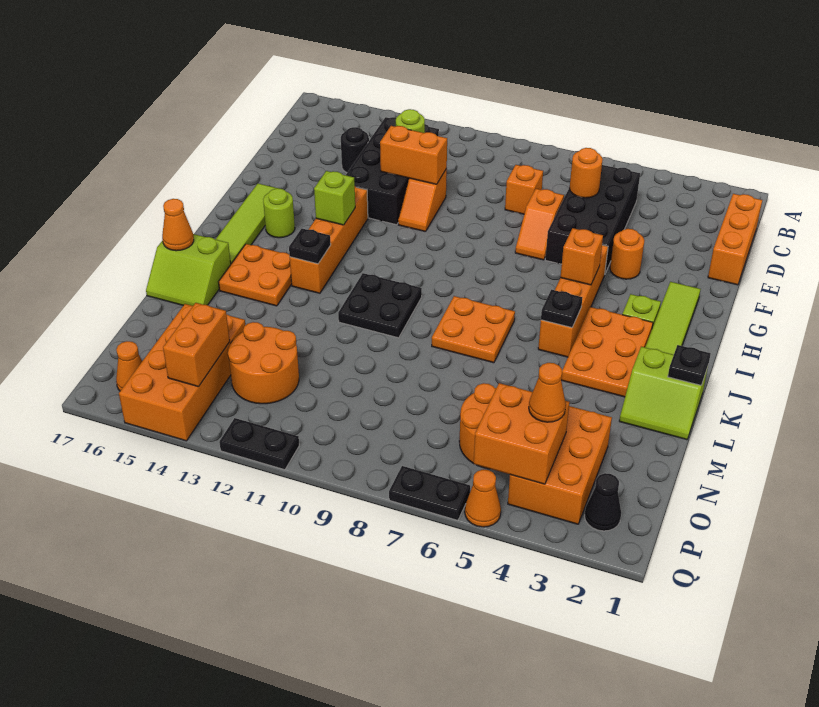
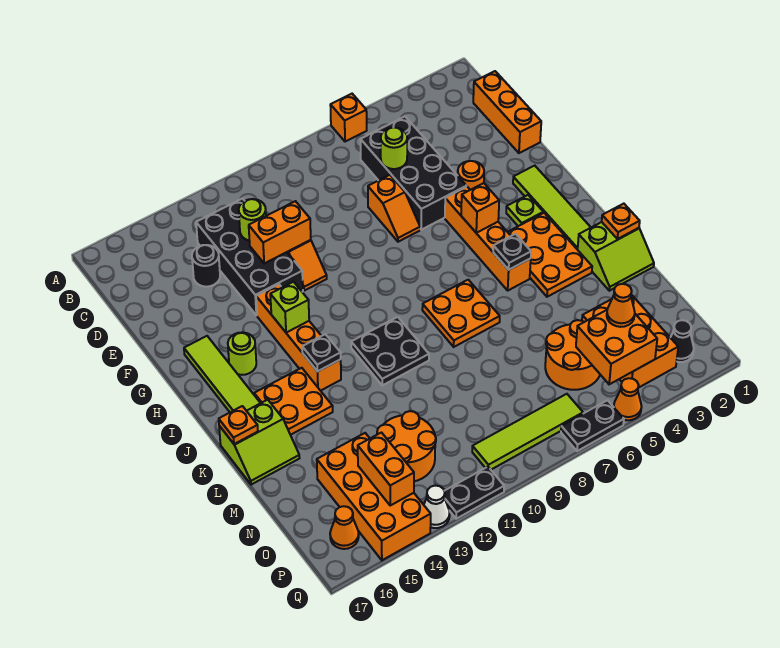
orange round brick D6 level 2 -> lime round brick D6 level 2
orange brick D8 level 1 -> orange brick A6 level 1
black plate K1 level 2 -> orange plate K1 level 2
orange cone K17 level 2 -> orange plate K17 level 2
none -> lime tile P7:P10 level 1
none -> white cone Q13 level 1

